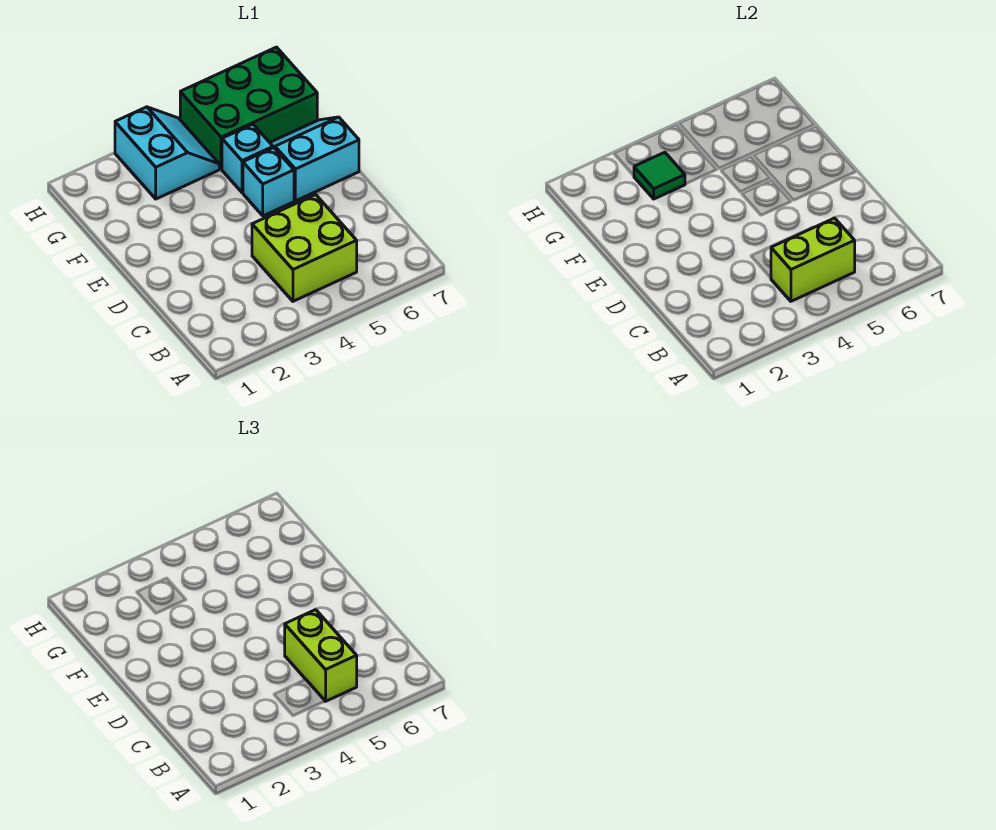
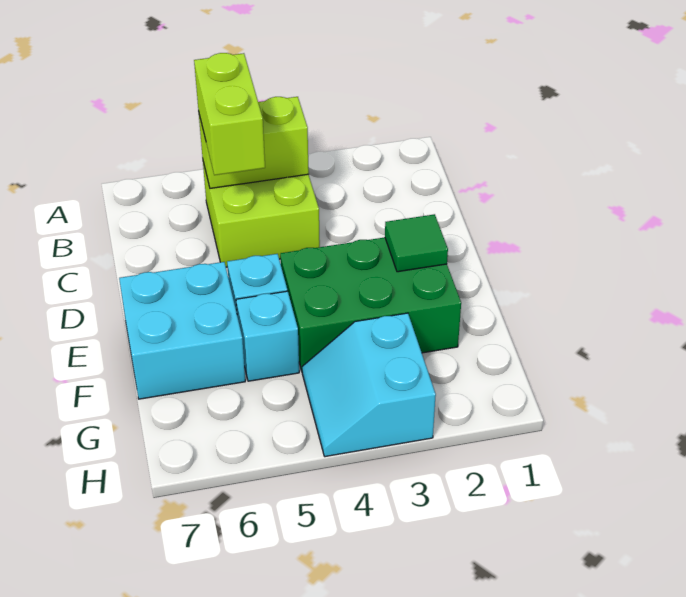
cyan slope E6:F7 level 1 top E -> cyan brick E6:F7 level 1
green tile G3 level 2 -> green tile E2 level 2
green brick G5:H7 level 1 -> green brick E2:F4 level 1

